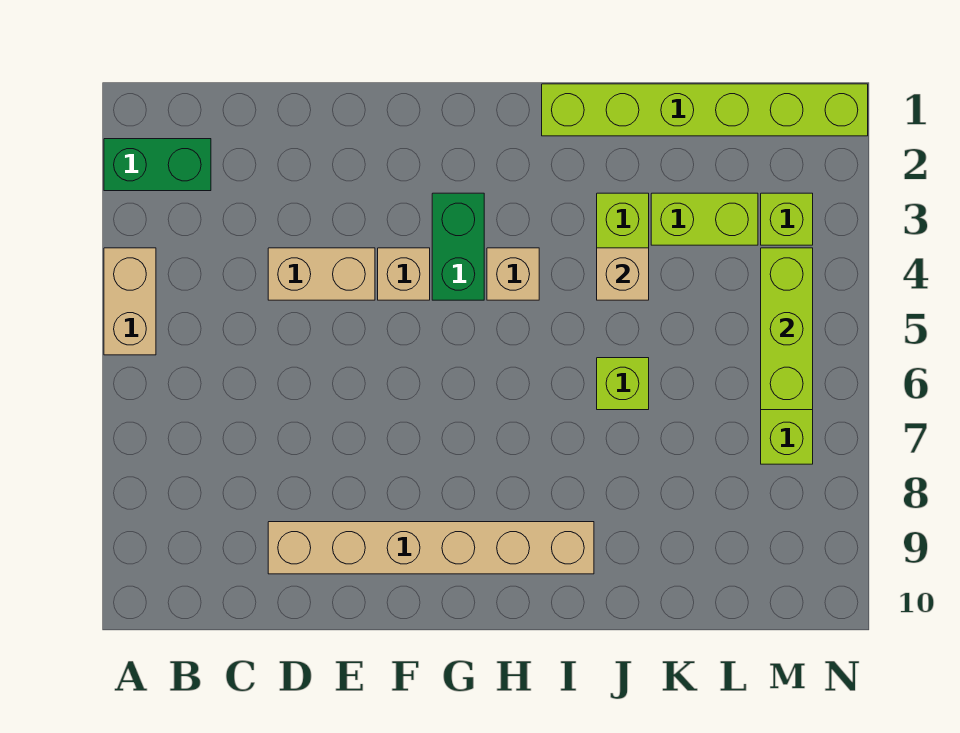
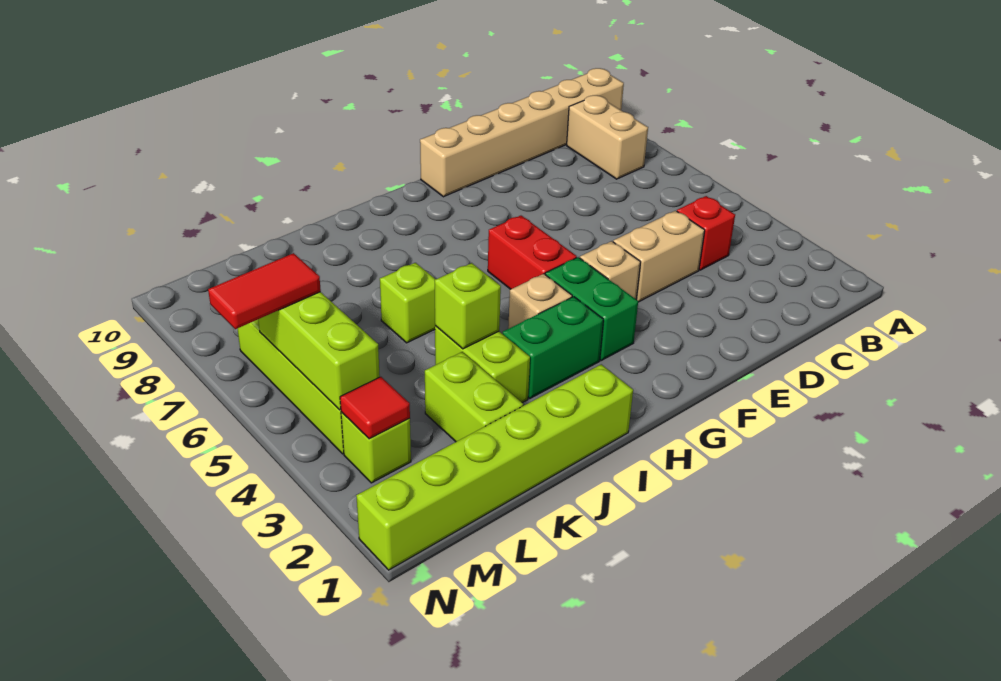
green brick A2:B2 level 1 -> green brick H3:I3 level 1
tan brick A4:A5 level 1 -> tan brick B8:B9 level 1
none -> red brick C4 level 1
tan brick D9:I9 level 1 -> tan brick A10:F10 level 1
none -> red brick G5:G6 level 1
tan brick J4 level 2 -> lime brick J4 level 2
lime brick K3:L3 level 1 -> lime brick K2:K3 level 1
none -> red tile M3 level 2
none -> red tile M6:N6 level 3

